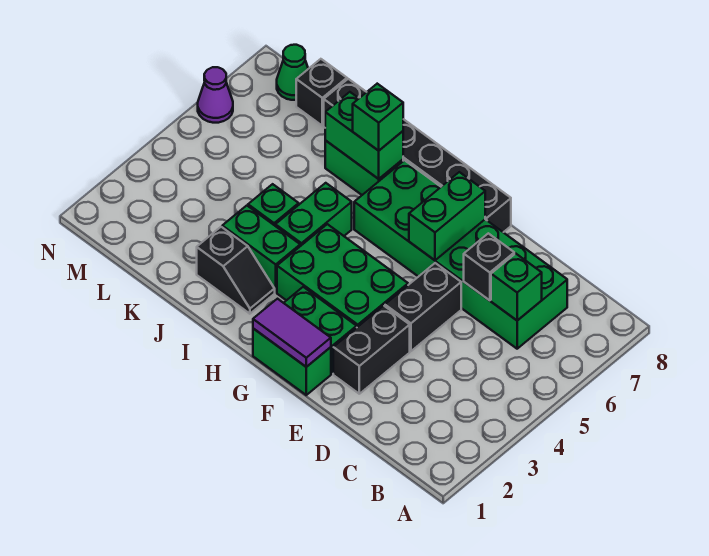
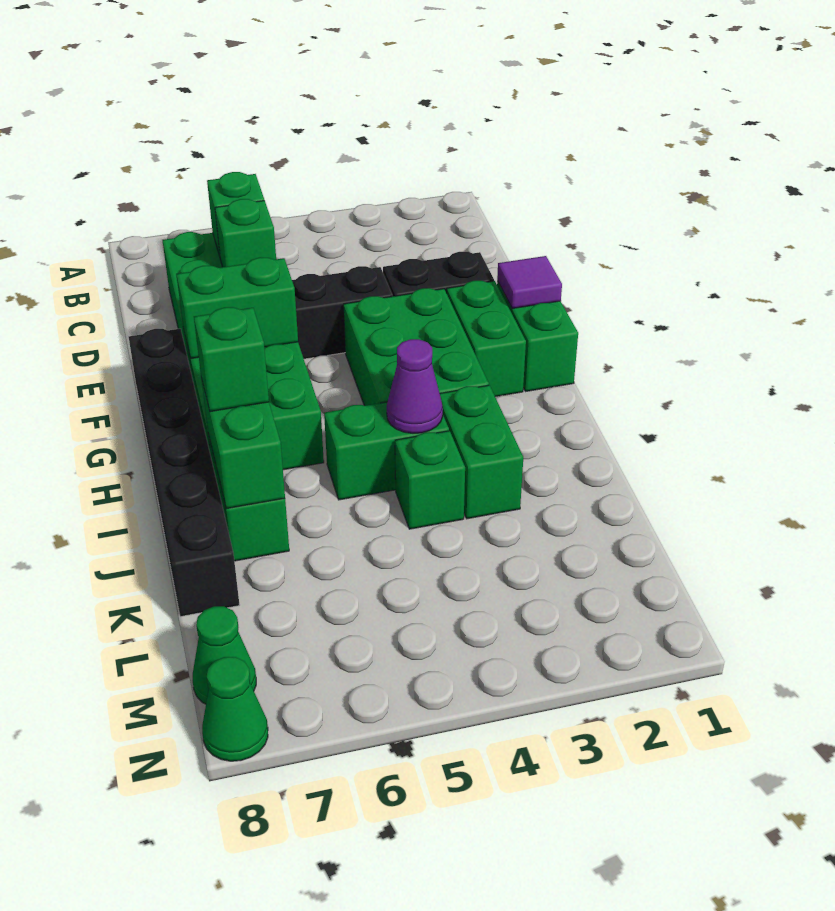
black brick D6 level 2 -> green brick D6 level 2
purple tile F1:G1 level 2 -> purple tile F1 level 2
black slope I2:J2 level 1 top J -> none
black brick L8 level 1 -> none
purple cone N6 level 1 -> purple cone I4 level 2
none -> green cone N8 level 1

